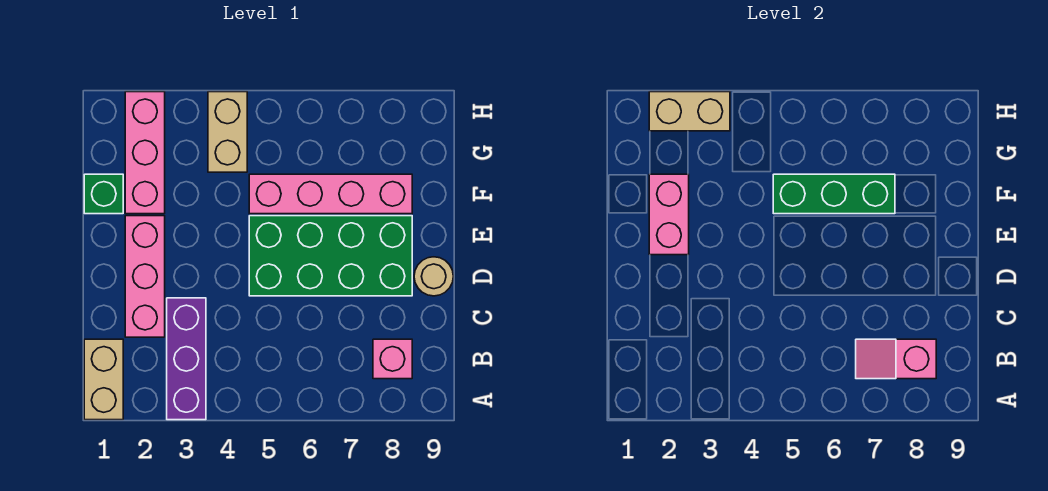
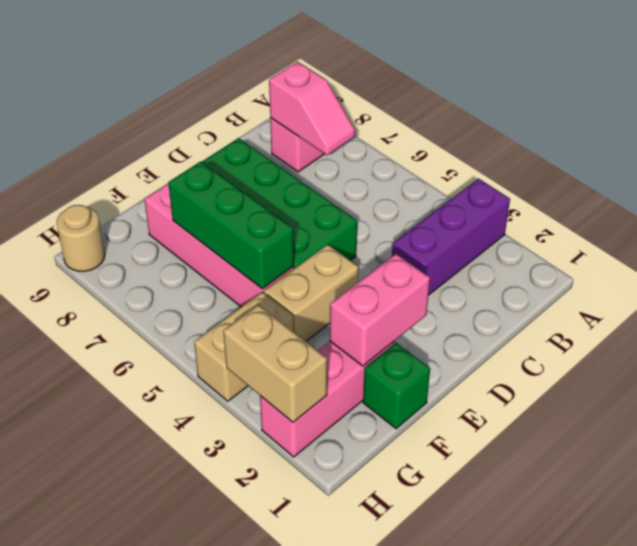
tan brick A1:B1 level 1 -> tan brick E4:F4 level 1
pink brick C2:E2 level 1 -> none
tan round brick D9 level 1 -> tan round brick H9 level 1

